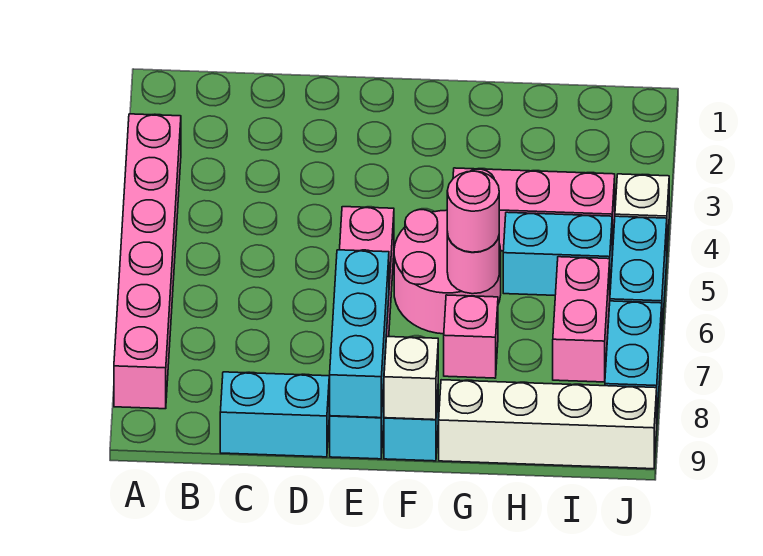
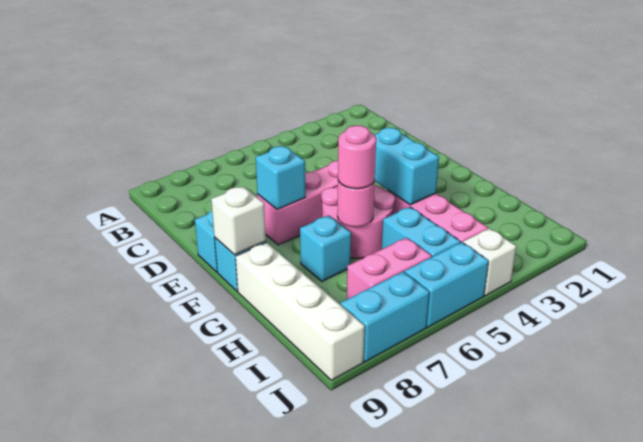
pink brick A3:A8 level 1 -> none
cyan brick C9:D9 level 1 -> cyan brick F4:G4 level 2
cyan brick E7:E9 level 2 -> cyan brick E7 level 2
pink brick G7 level 1 -> cyan brick G7 level 1

